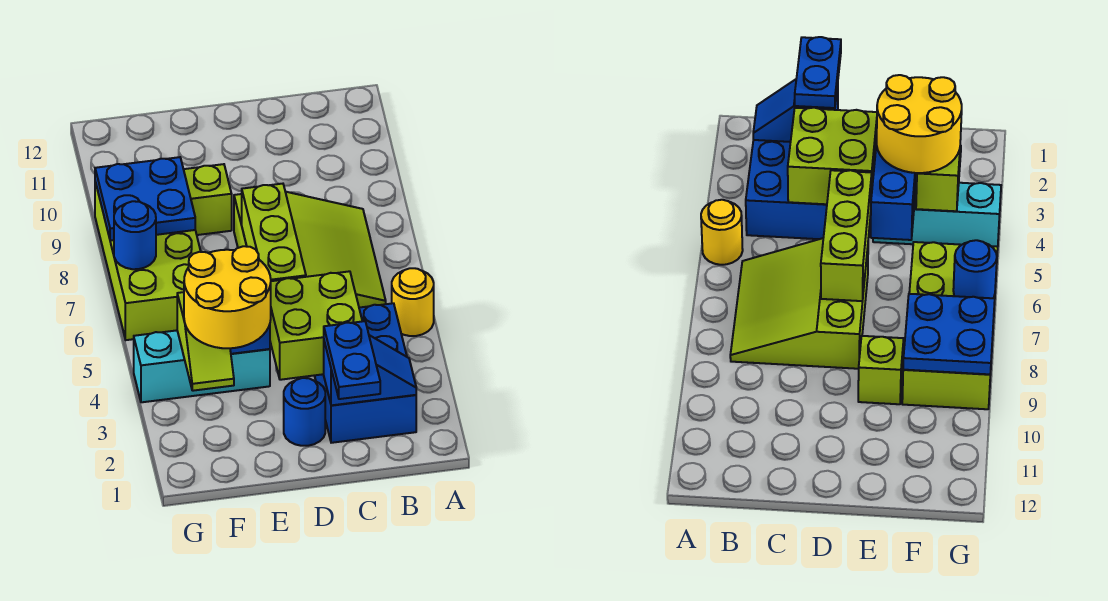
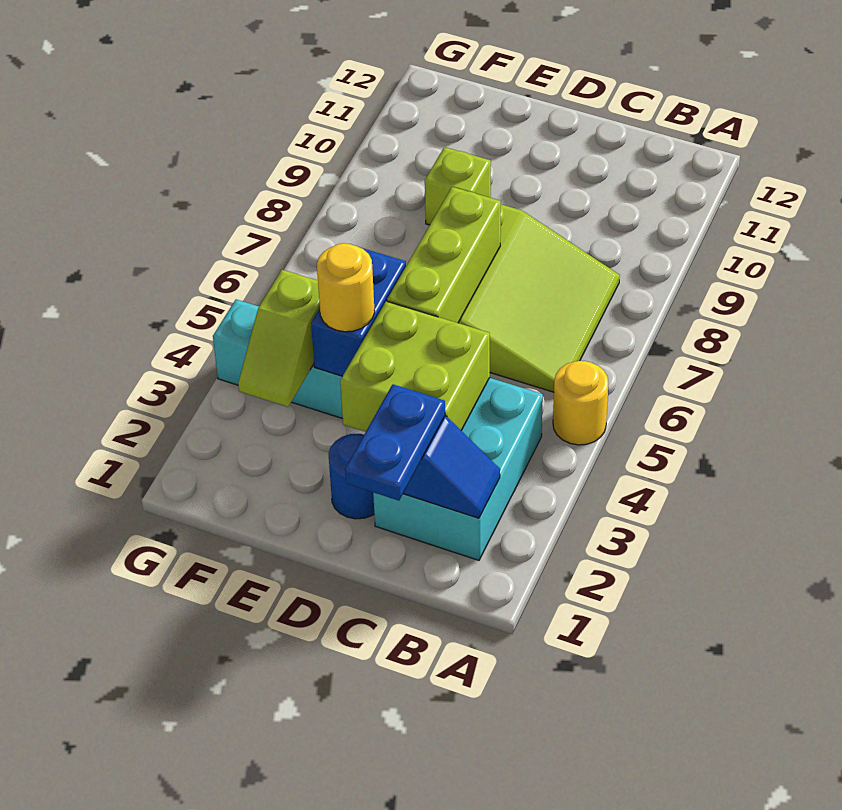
blue brick B2:C4 level 1 -> cyan brick B2:C4 level 1
yellow round brick E3:F4 level 3 -> yellow round brick E4 level 3
lime brick F6:G9 level 1 -> none
blue plate F8:G9 level 2 -> none
blue round brick G7 level 2 -> none

